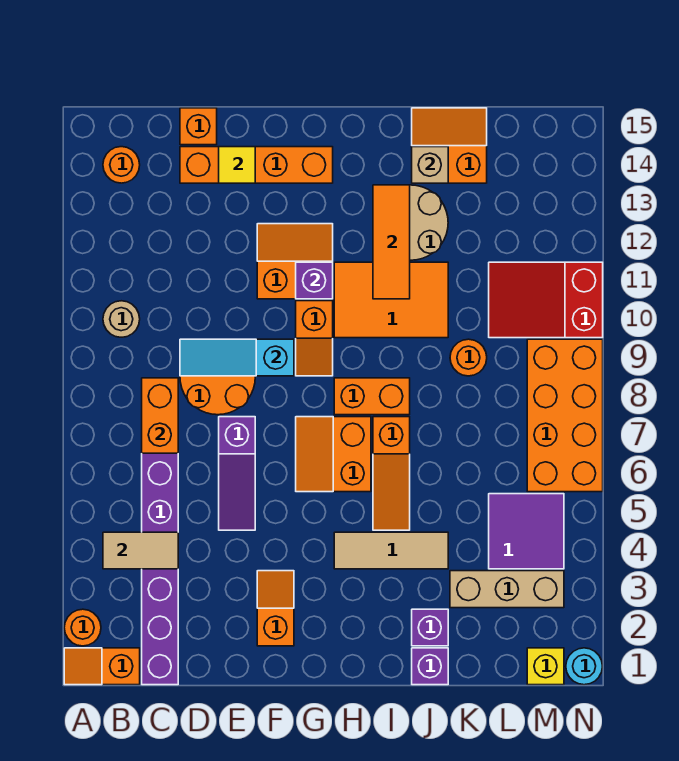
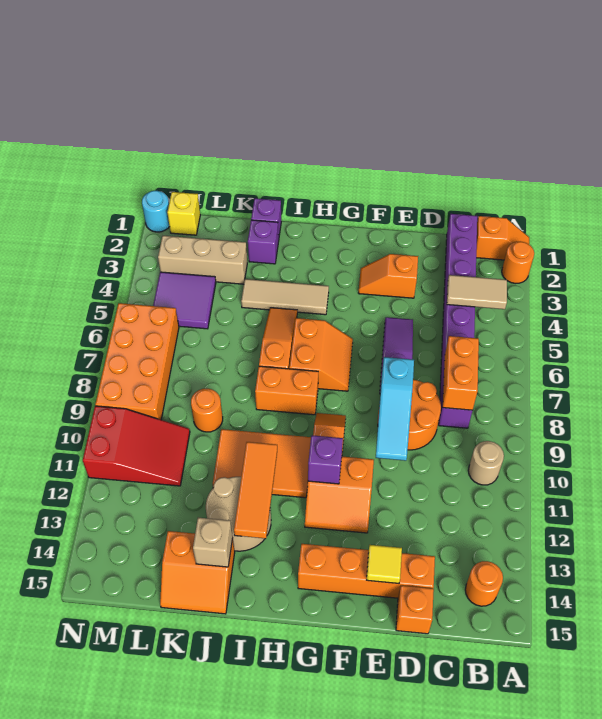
cyan slope D9:F9 level 2 top F -> cyan slope E8:E10 level 2 top 8
orange slope F2:F3 level 1 top 2 -> orange slope E3:F3 level 1 top E

